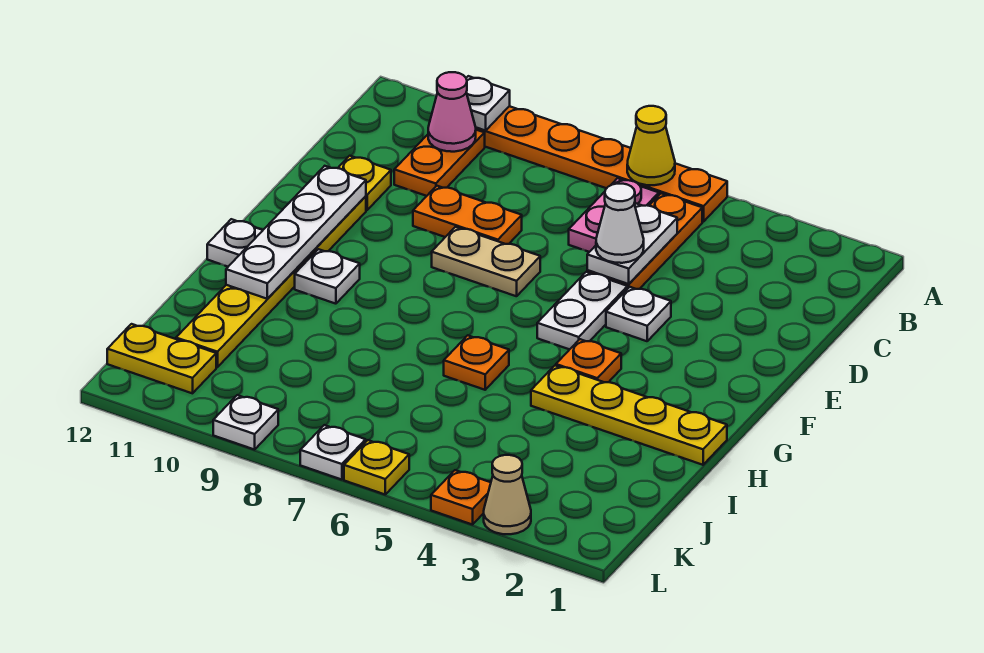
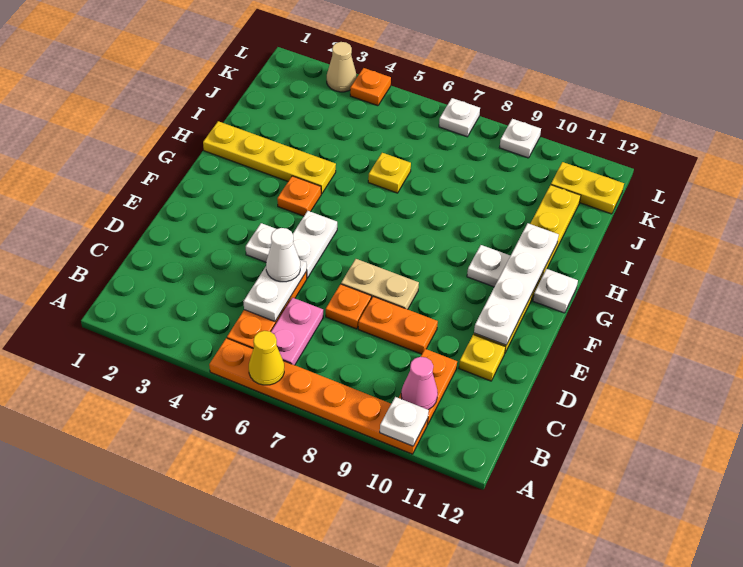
orange plate H6 level 1 -> orange plate D7 level 1
yellow plate L6 level 1 -> yellow plate I6 level 1

